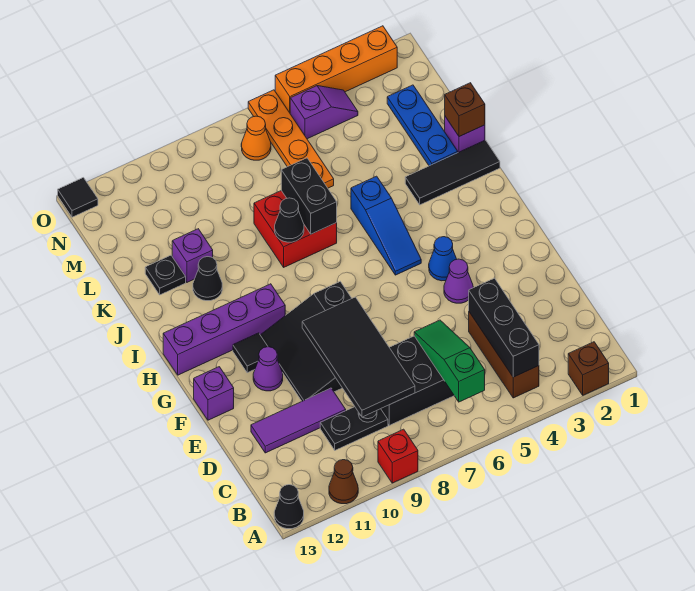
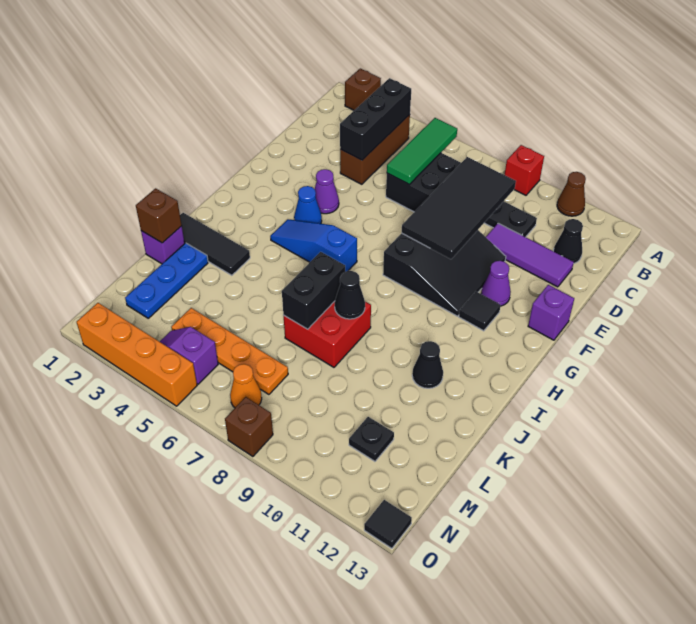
black cone A13 level 1 -> black cone C12 level 1
green slope B6:D6 level 2 top B -> green tile B6:D6 level 2
blue slope H5:J5 level 1 top J -> blue slope H4:H6 level 1 top 6
purple brick H10:H13 level 1 -> none
purple brick K11 level 1 -> none
black plate K12 level 1 -> black plate M11 level 1
orange plate L6:O6 level 1 -> orange plate M4:M7 level 1
none -> brown brick O8 level 1

